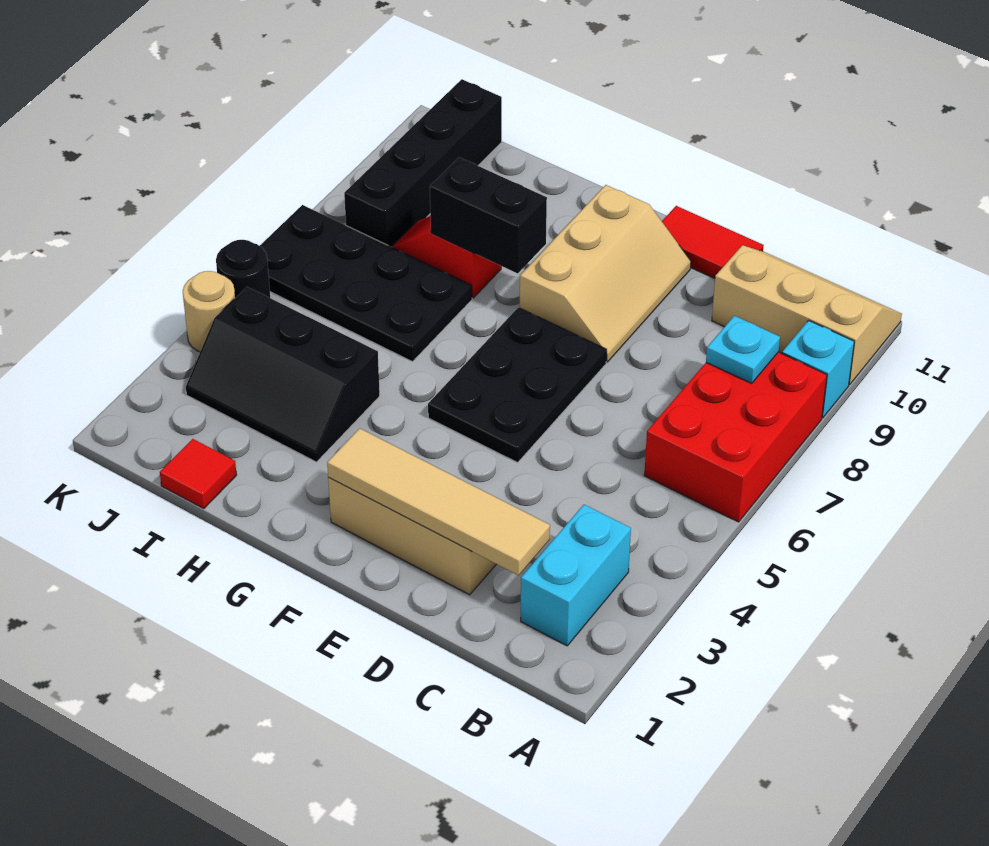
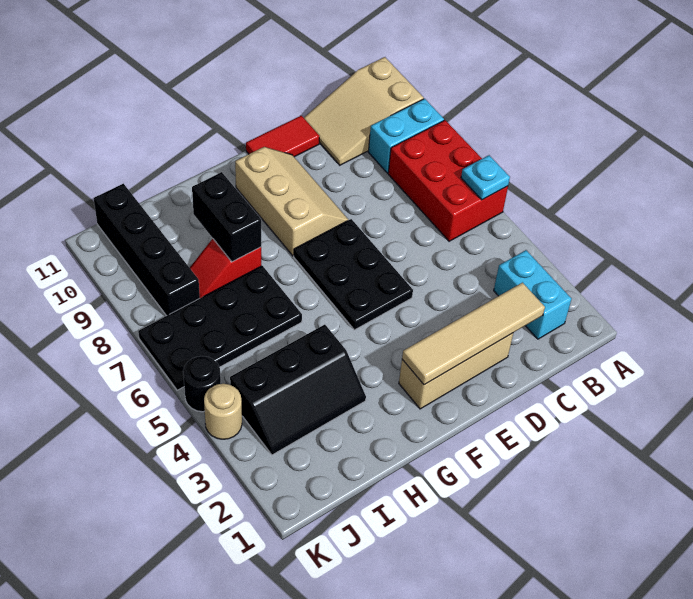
cyan brick A9 level 1 -> cyan brick A9:B9 level 1
tan slope A10:C11 level 1 top 10 -> tan slope A10:C11 level 1 top A
cyan plate B8 level 2 -> cyan plate A6 level 2
black brick G8:H8 level 2 -> black brick H8:H9 level 2
red tile I1 level 1 -> none

